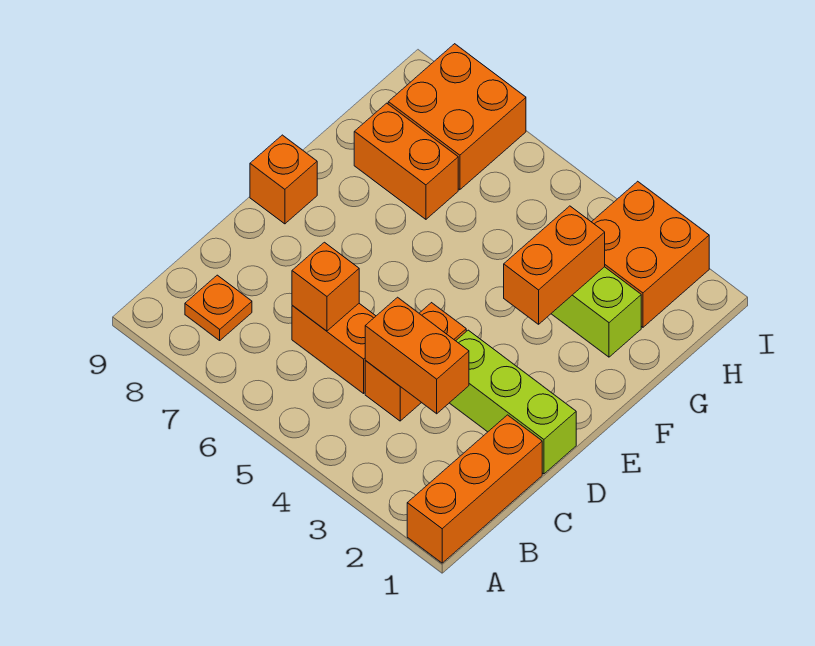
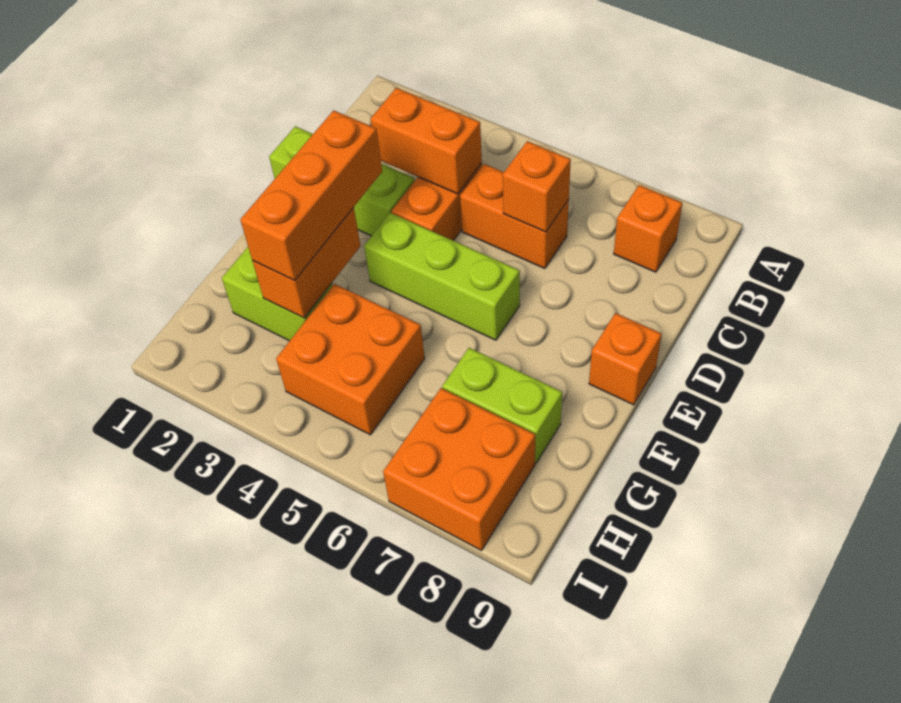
orange brick A1:C1 level 1 -> orange brick E3:G3 level 3
orange plate B8 level 1 -> orange brick B8 level 1
none -> lime brick E4:E6 level 1
orange brick G7:G8 level 1 -> lime brick G7:G8 level 1
orange brick H2:I3 level 1 -> orange brick G4:H5 level 1

